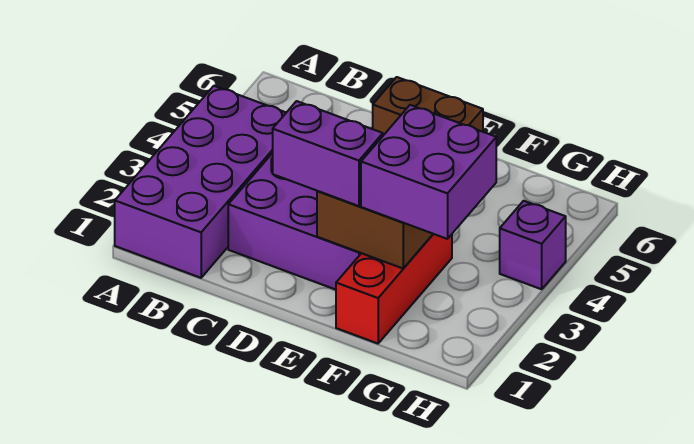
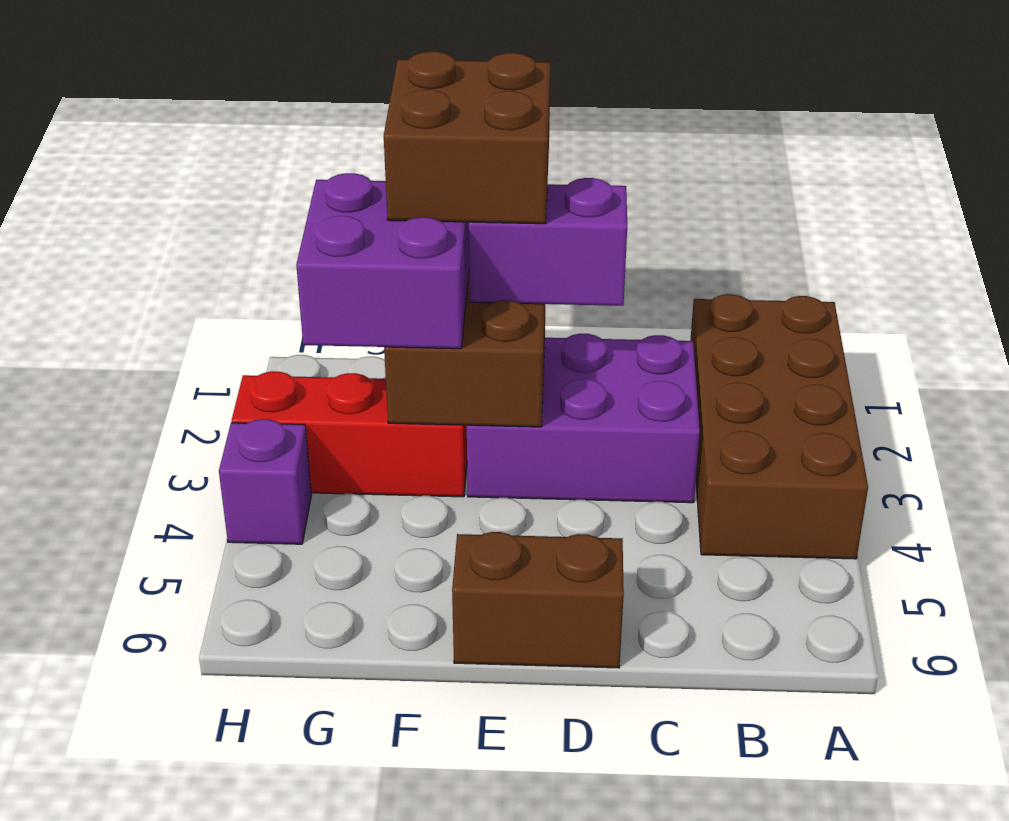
purple brick A1:B4 level 1 -> brown brick A1:B4 level 1
none -> brown brick E1:F2 level 4
red brick F1:F3 level 1 -> red brick F3:H3 level 1

